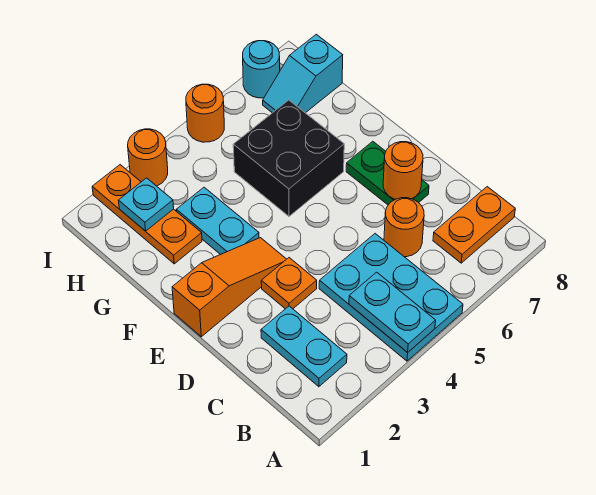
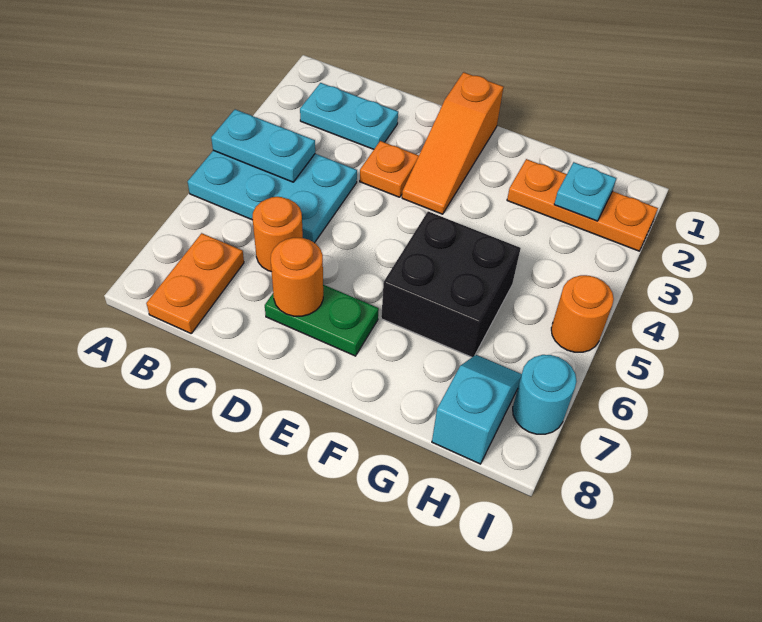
cyan plate F3:G3 level 1 -> none
orange round brick I3 level 1 -> none

